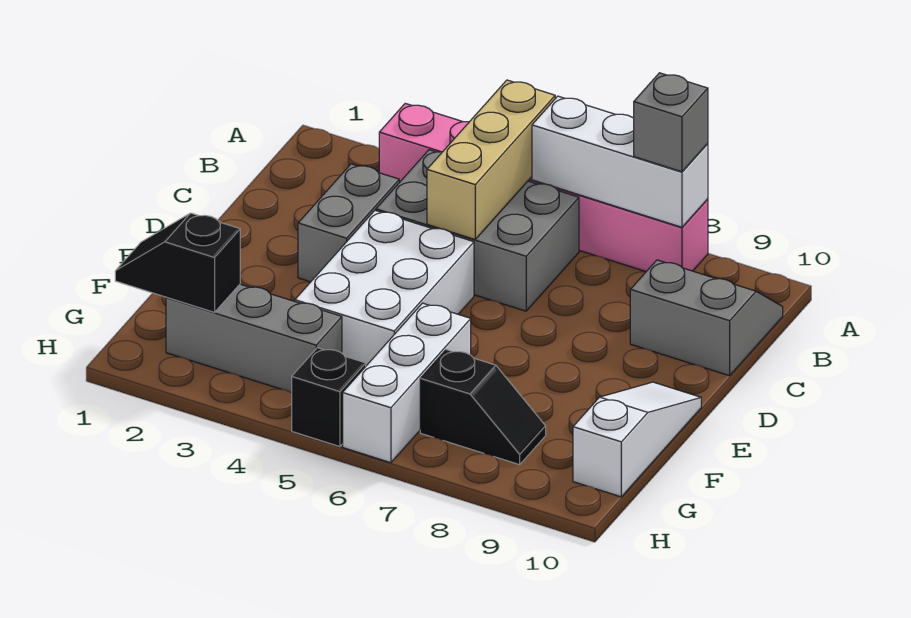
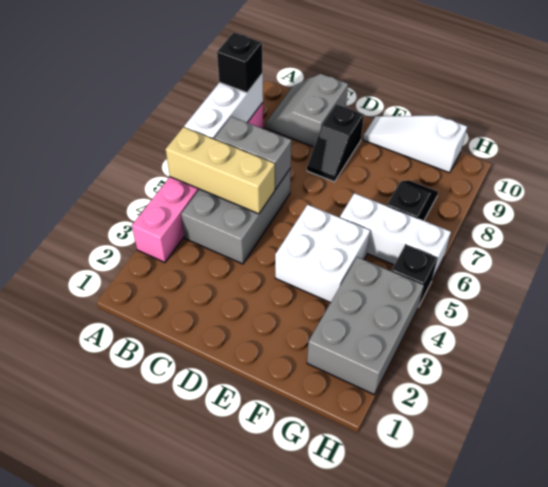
grey brick A8 level 3 -> black brick A8 level 3
grey brick C3:D3 level 1 -> grey brick B6:C6 level 2
white brick D4:F5 level 1 -> white brick E4:F5 level 1
black slope G1:G2 level 2 top 2 -> black slope D8:D9 level 1 top 9
grey brick G2:G4 level 1 -> grey brick G2:H4 level 1

